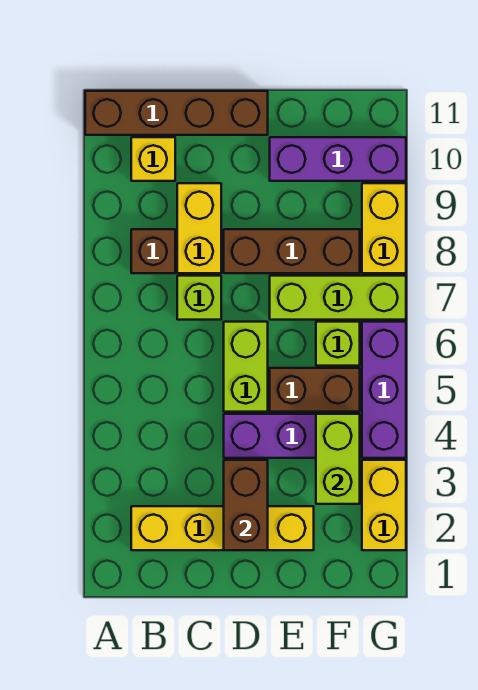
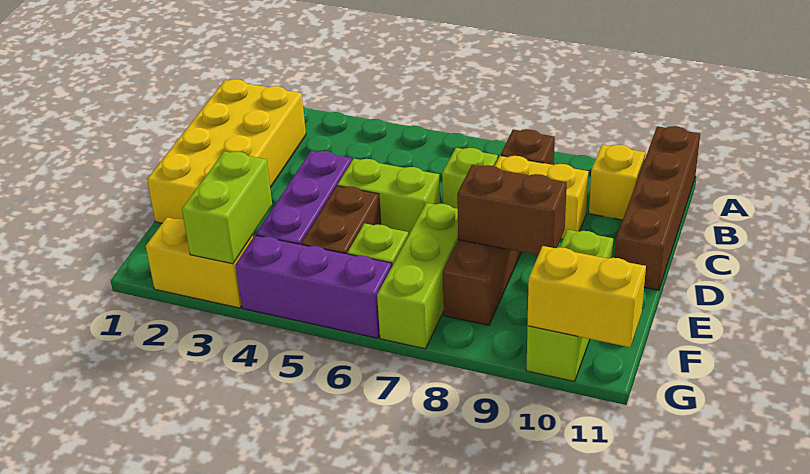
yellow brick B2:E2 level 1 -> yellow brick B1:E2 level 1
brown brick D2:D3 level 2 -> brown brick E8:E9 level 2
purple brick E10:G10 level 1 -> lime brick E10:G10 level 1
lime brick F3:F4 level 2 -> lime brick F3:G3 level 2
yellow brick G8:G9 level 1 -> yellow brick G10:G11 level 2

